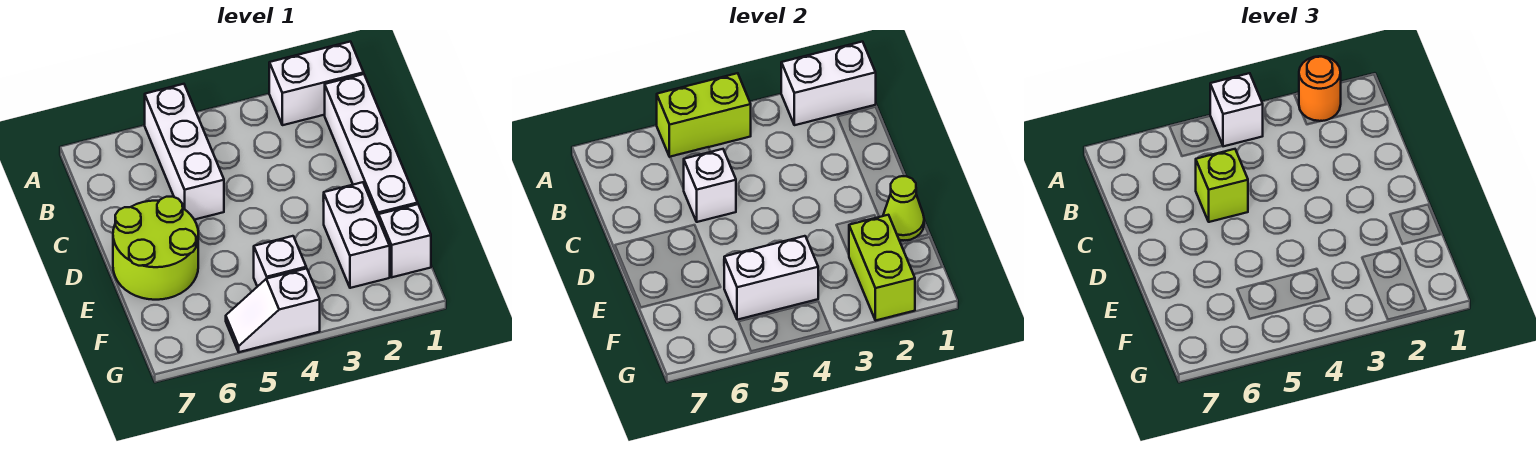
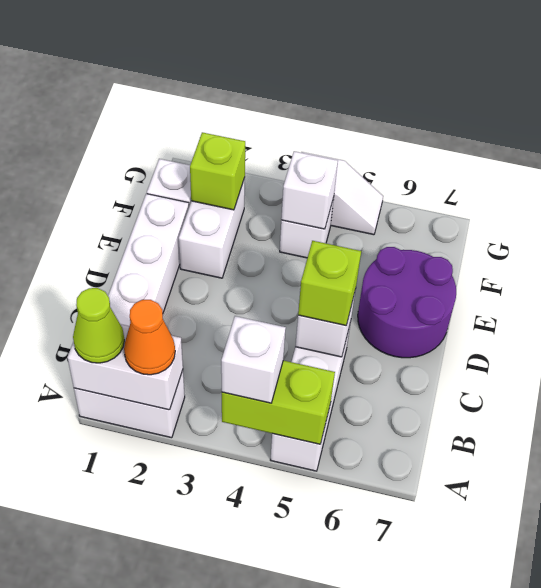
orange round brick A2 level 3 -> orange cone A2 level 3
lime round brick D6:E7 level 1 -> purple round brick D6:E7 level 1
lime cone E1 level 2 -> lime cone A1 level 3
lime brick F2:G2 level 2 -> lime brick F2 level 2
white brick F4:F5 level 2 -> white brick F4 level 2

